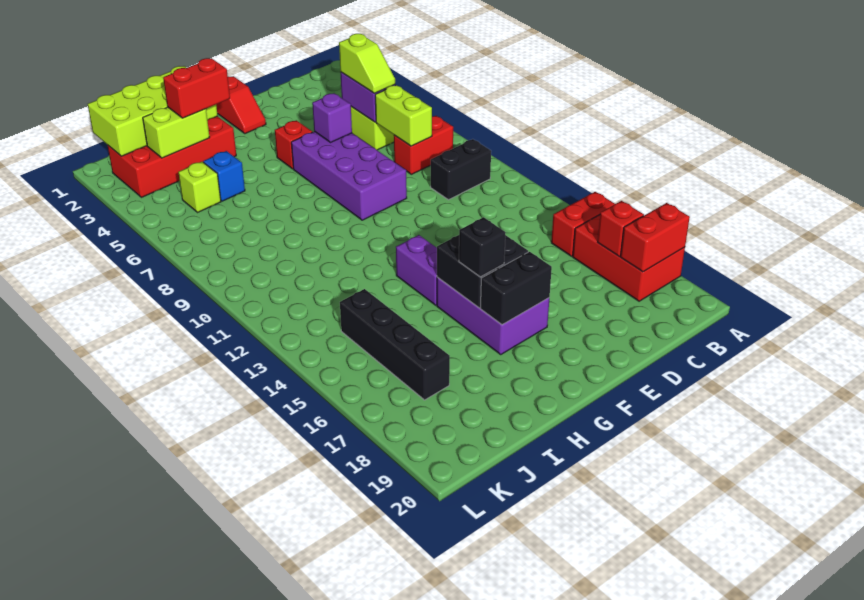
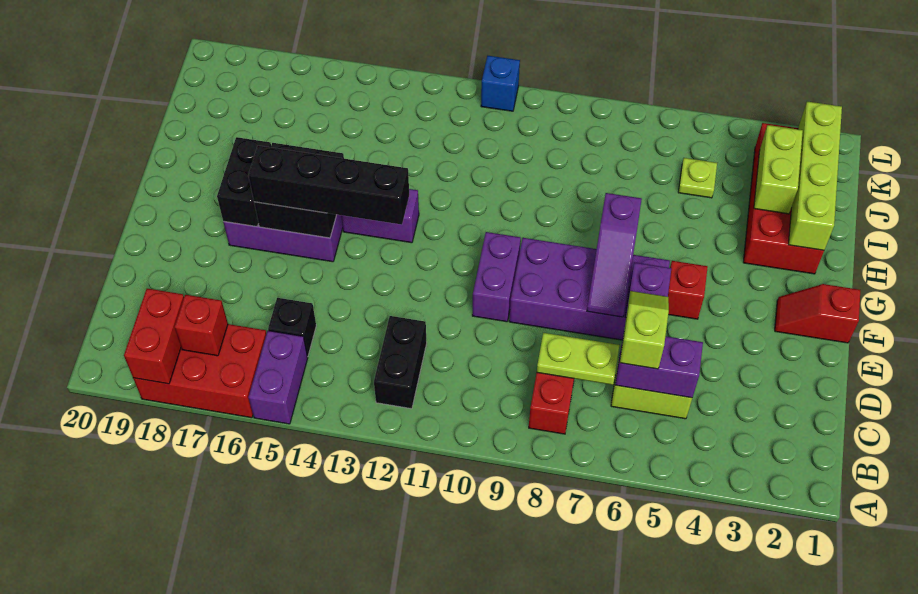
red brick A15:B15 level 1 -> purple brick A15:B15 level 1
black brick B10:C10 level 1 -> black brick B12:C12 level 1
lime slope C5:C6 level 3 top 5 -> lime slope C6:D6 level 3 top C
lime brick C7:C8 level 2 -> lime plate C7:C8 level 2
none -> purple slope E7:G7 level 2 top G
none -> purple brick E10:F10 level 1
black brick G16 level 3 -> black brick C15 level 1
lime brick H1:K2 level 2 -> lime brick H2:K2 level 2
red brick H3:I3 level 3 -> none
blue brick I5 level 1 -> blue brick L11 level 1
lime brick J5 level 1 -> lime plate J5 level 1
black brick J14:J17 level 1 -> black brick F13:F16 level 3

